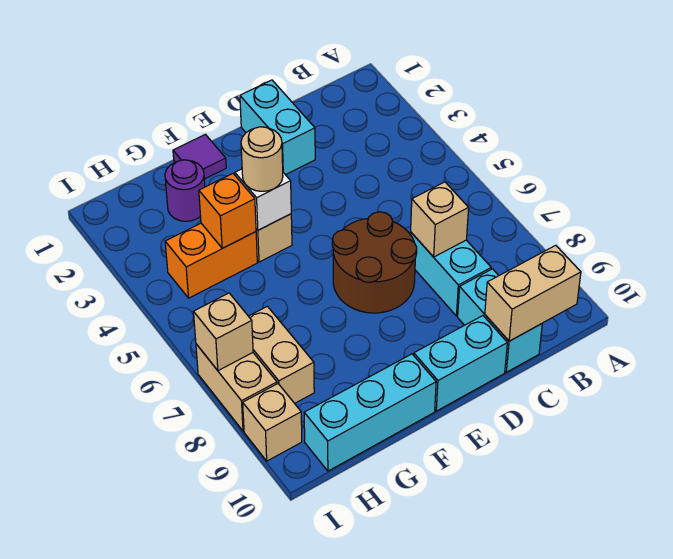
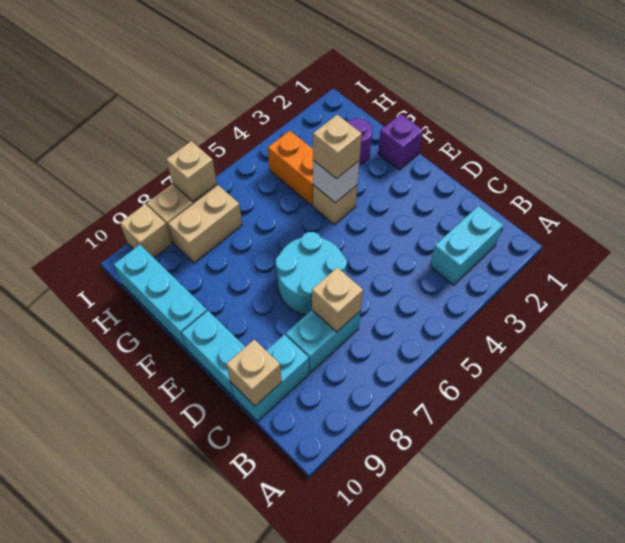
tan brick B10:C10 level 2 -> tan brick C10 level 2
cyan brick D1:D2 level 1 -> cyan brick B2:B3 level 1
brown round brick D6:E7 level 1 -> cyan round brick D6:E7 level 1
purple tile F1 level 1 -> purple brick F1 level 1
tan round brick F4 level 3 -> tan brick F4 level 3
orange brick G4 level 2 -> none

